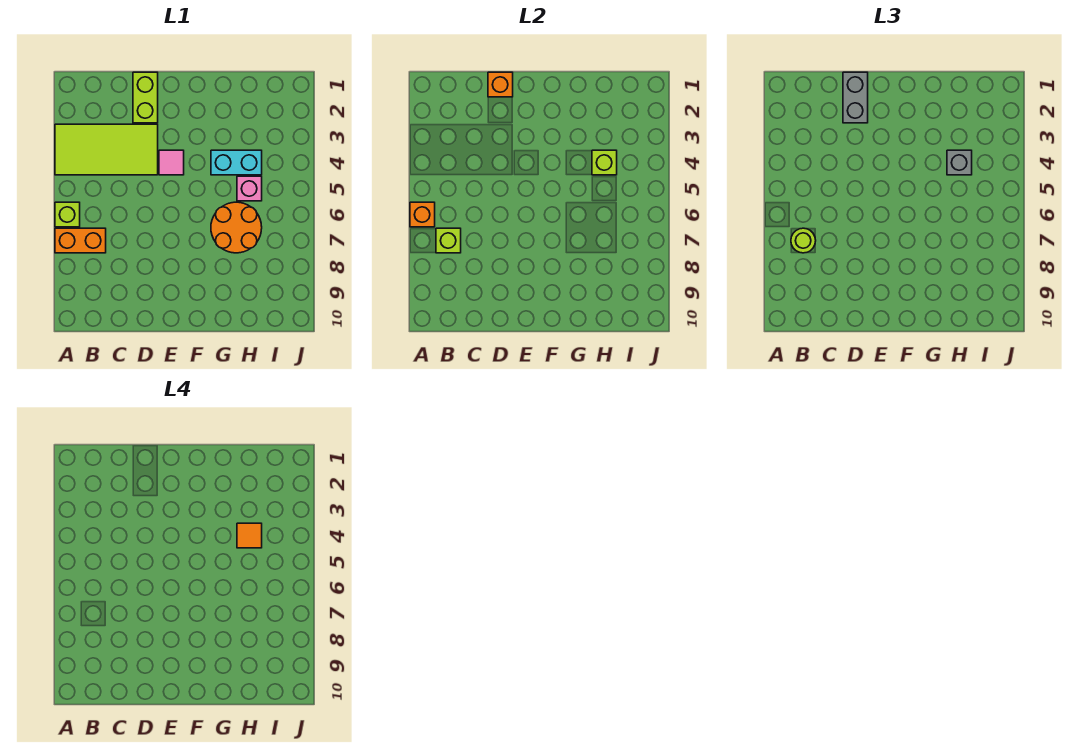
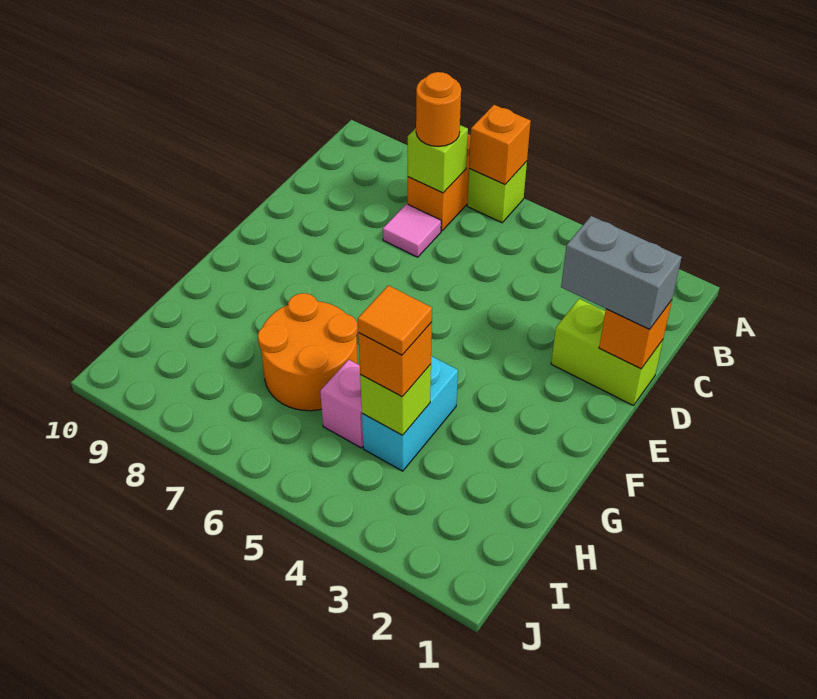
lime tile A3:D4 level 1 -> none
lime round brick B7 level 3 -> orange round brick B7 level 3
pink tile E4 level 1 -> pink tile C7 level 1
grey brick H4 level 3 -> orange brick H4 level 3

